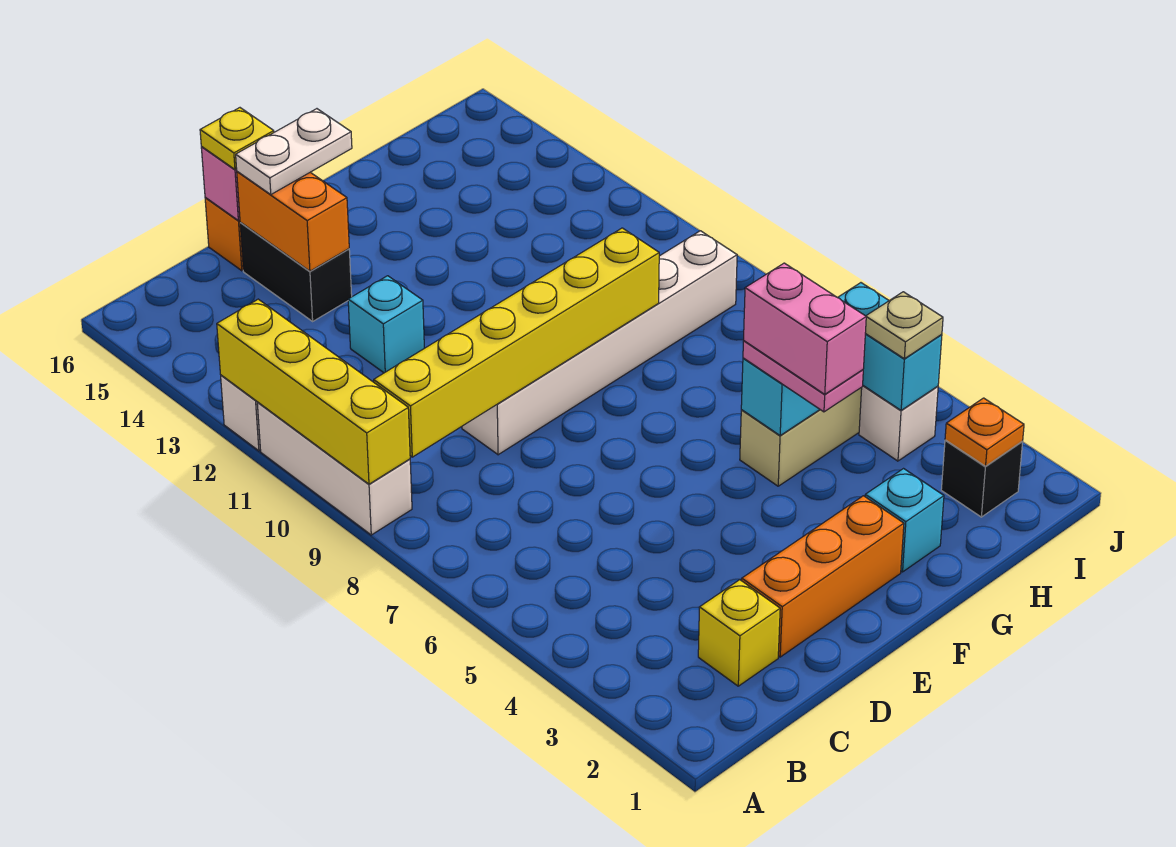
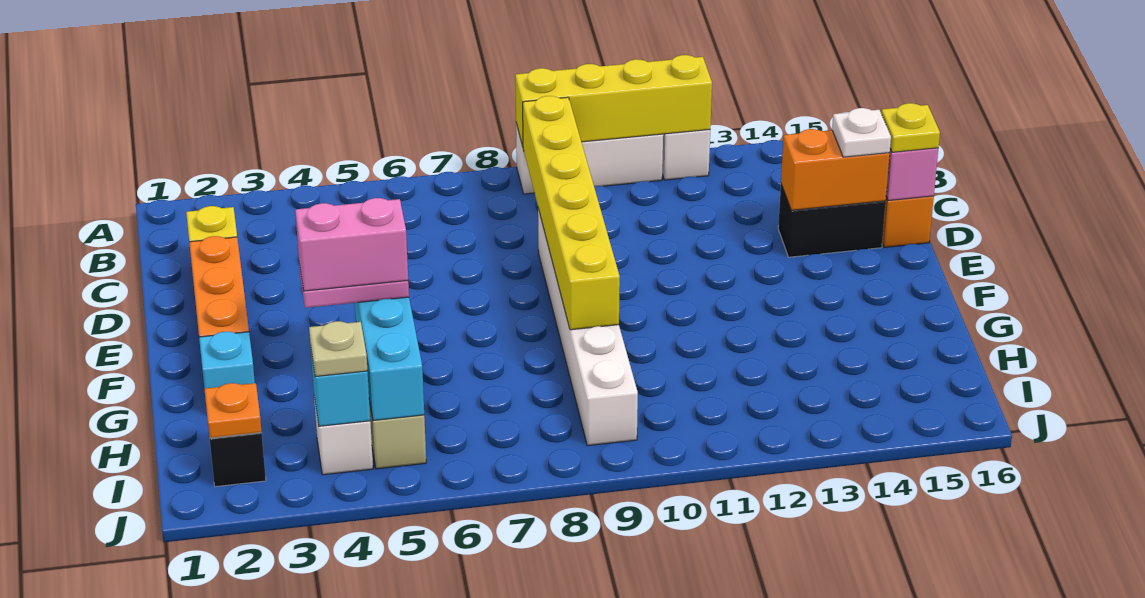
cyan brick D12 level 1 -> none
white plate D15:E15 level 3 -> white plate D15 level 3

